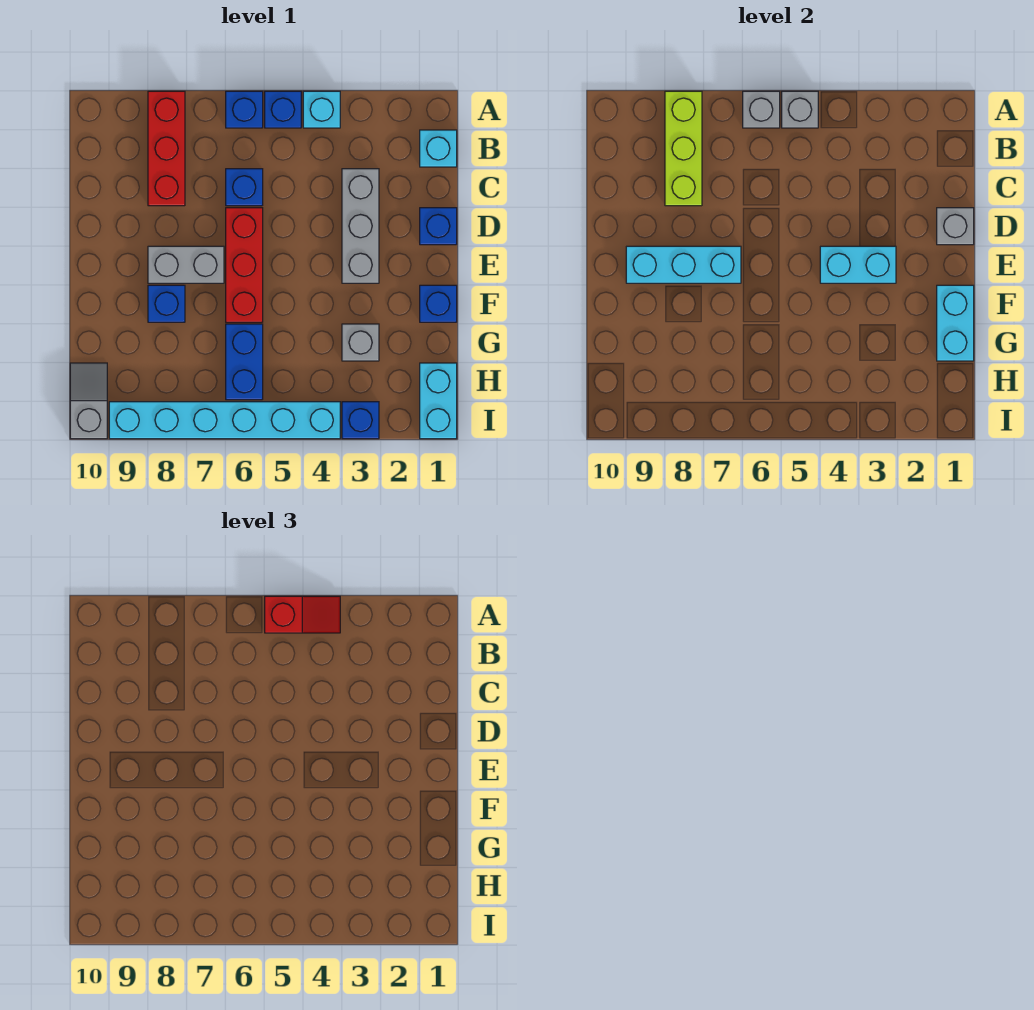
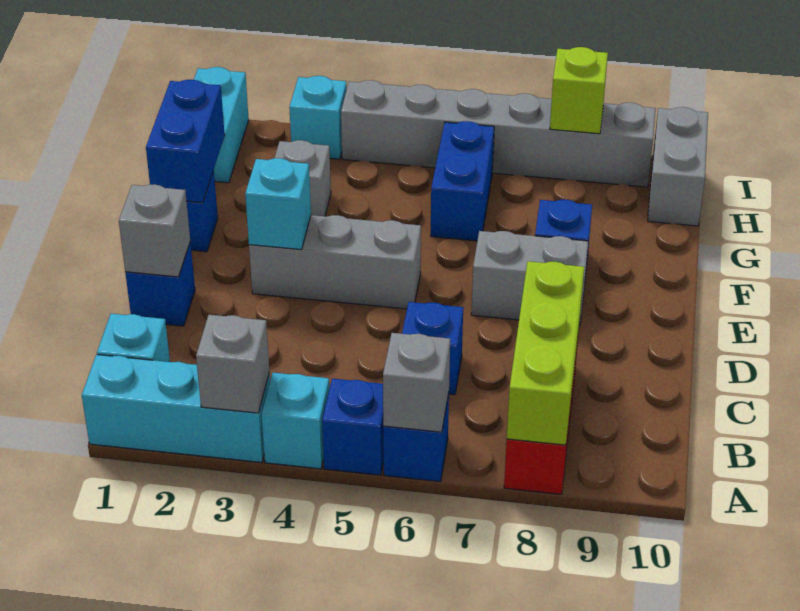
red slope A4:A5 level 3 top 5 -> none
grey brick A5 level 2 -> grey brick A3 level 2
grey brick C3:E3 level 1 -> grey brick E3:E5 level 1
red brick D6:F6 level 1 -> none
cyan brick E3:E4 level 2 -> cyan brick E3 level 2
cyan brick E7:E9 level 2 -> cyan brick A1:A3 level 1
cyan brick F1:G1 level 2 -> blue brick F1:G1 level 2
grey slope H10:I10 level 1 top I -> grey brick H10:I10 level 1
blue brick I3 level 1 -> cyan brick I3 level 1
cyan brick I4:I9 level 1 -> grey brick I4:I9 level 1
none -> lime brick I8 level 2

